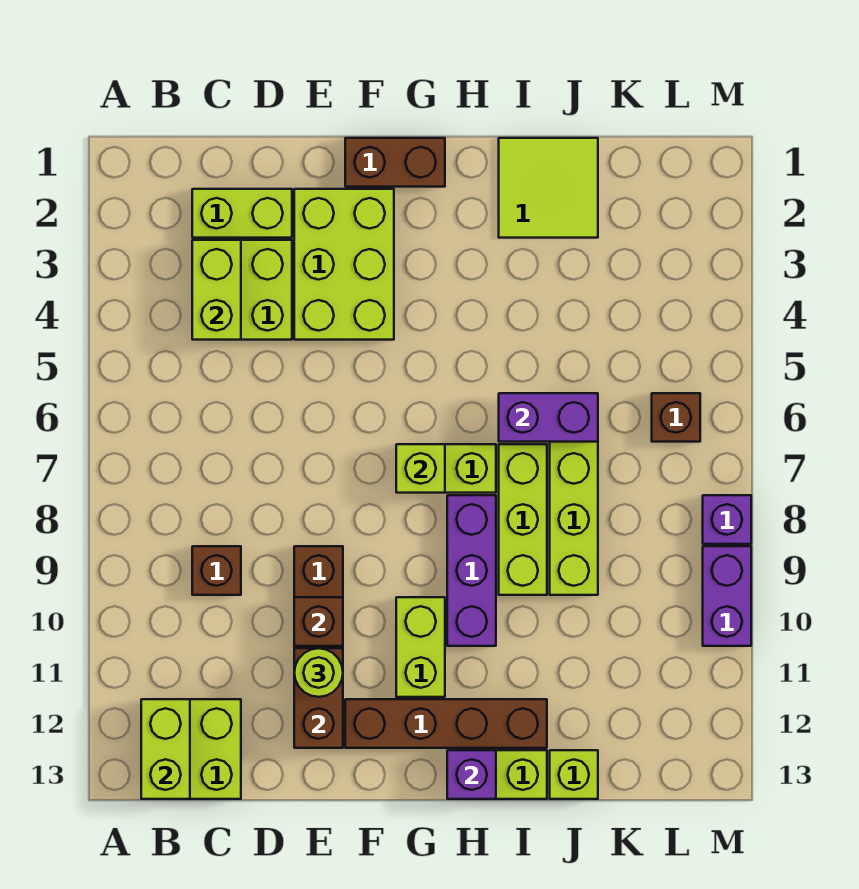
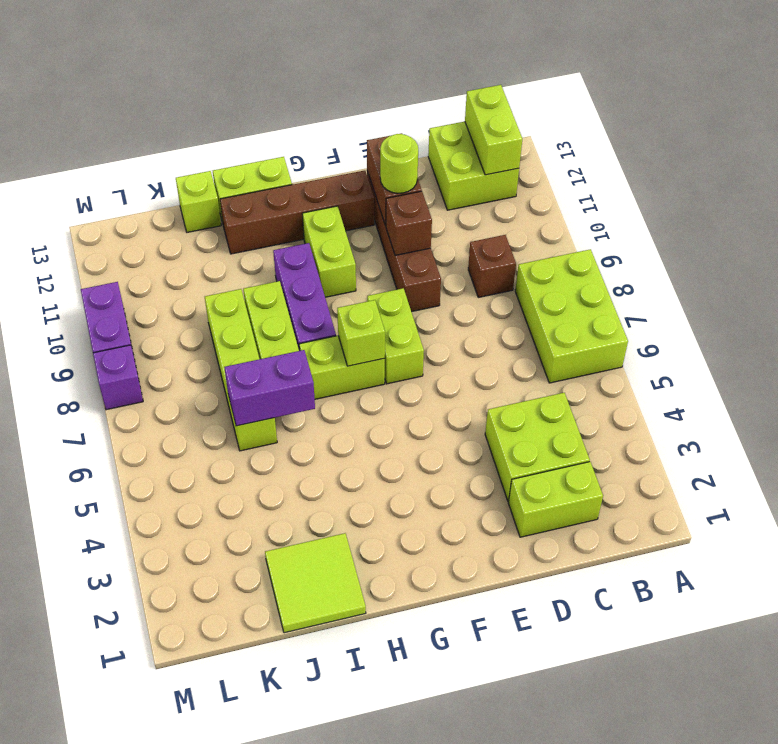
lime brick C3:C4 level 2 -> lime brick F7:F8 level 1
lime brick E2:F4 level 1 -> lime brick A6:B8 level 1
brown brick F1:G1 level 1 -> none
purple brick H13 level 2 -> none
brown brick L6 level 1 -> none

